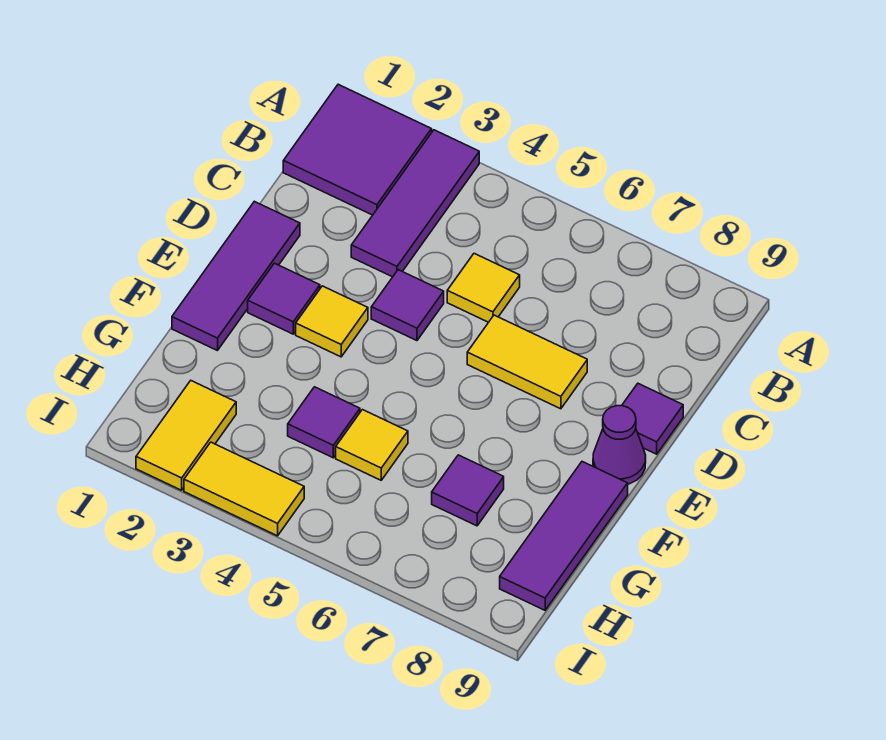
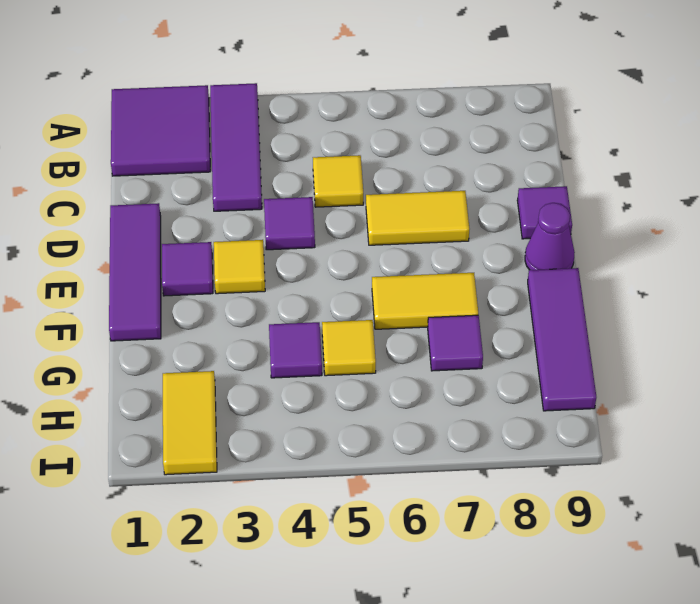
yellow tile I3:I4 level 1 -> yellow tile F6:F7 level 1

